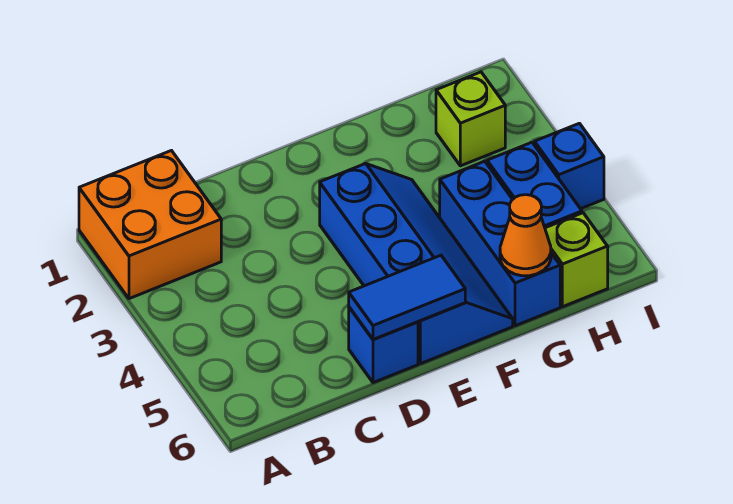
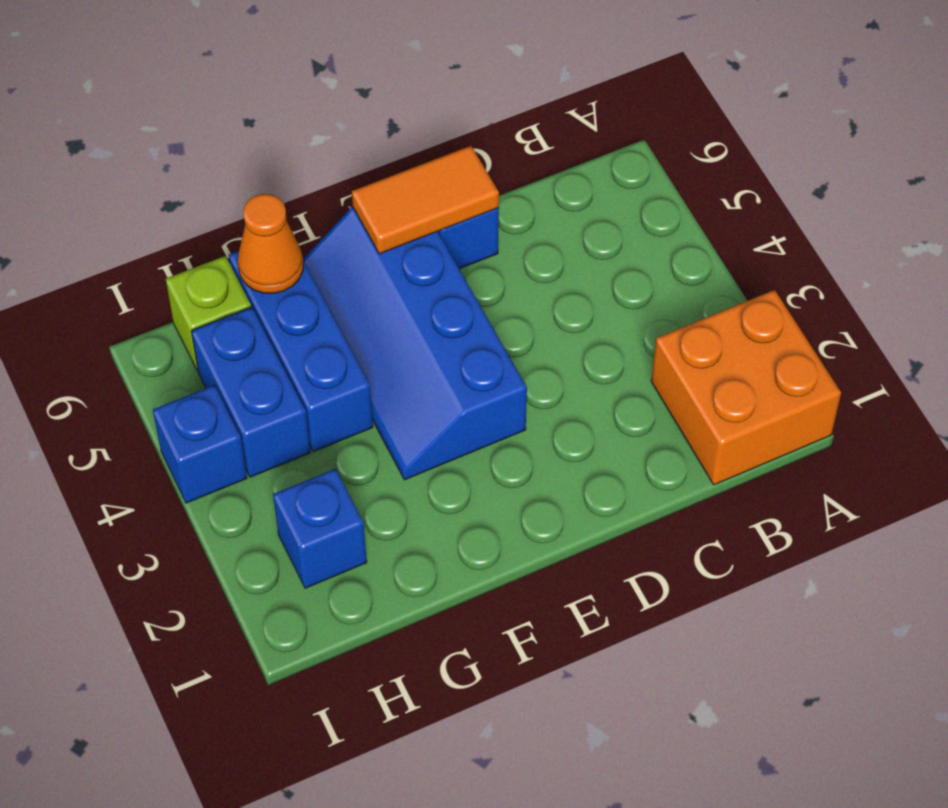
blue tile D6:E6 level 2 -> orange tile D6:E6 level 2
lime brick H2 level 1 -> blue brick H2 level 1

